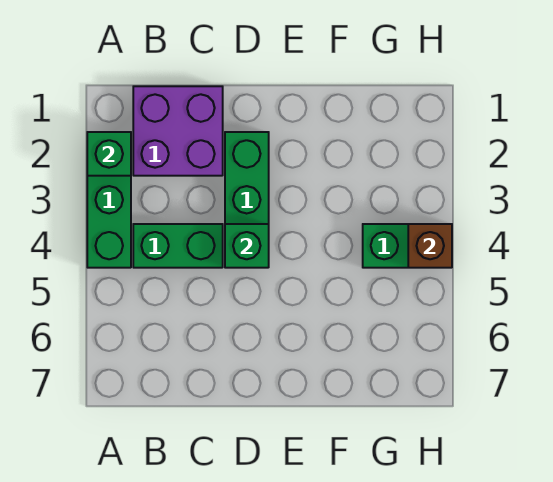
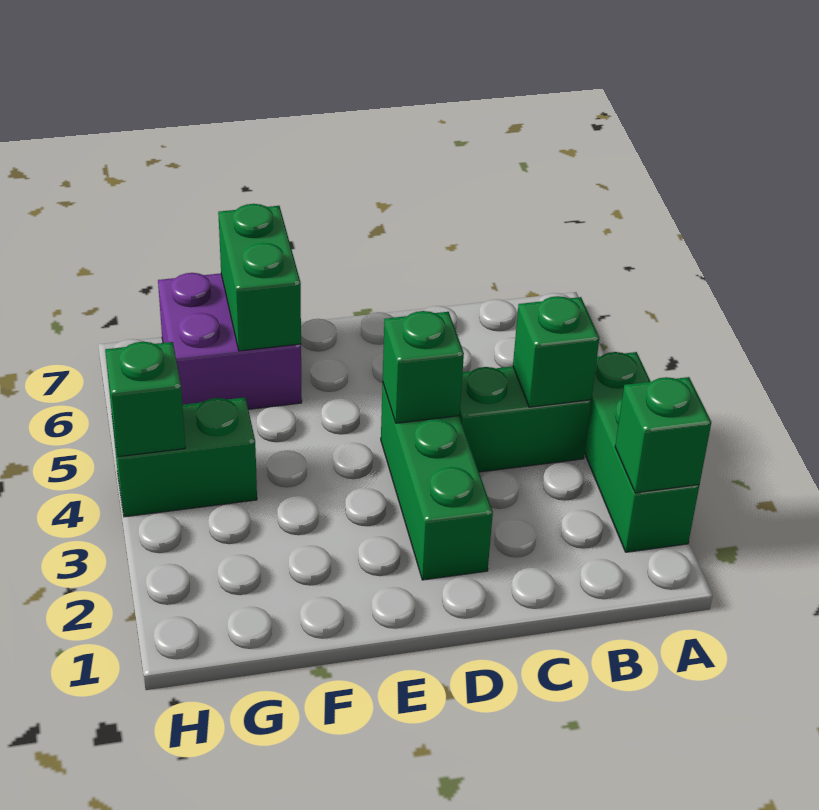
purple brick B1:C2 level 1 -> purple brick F6:G7 level 1
none -> green brick B4 level 2
none -> green brick F6:F7 level 2
brown brick H4 level 2 -> green brick H4 level 2

